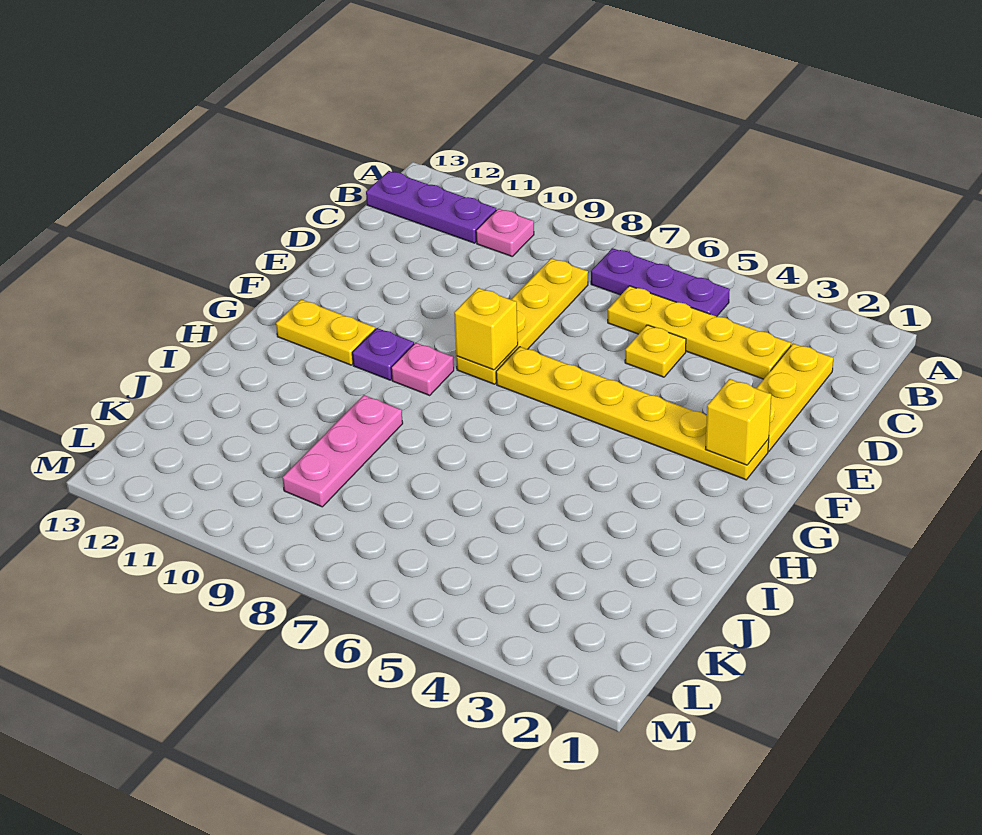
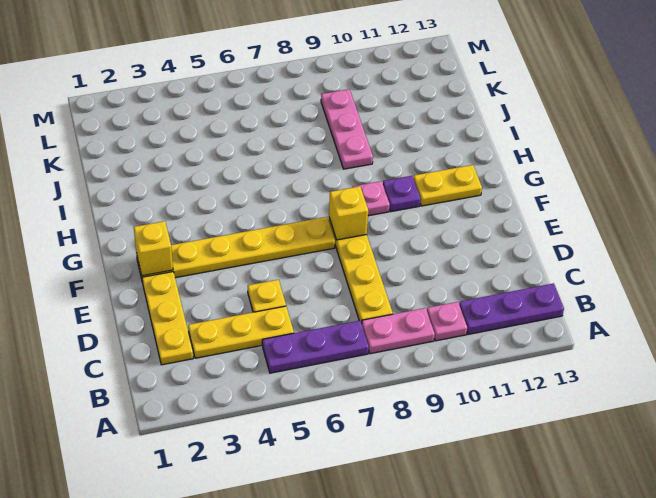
none -> pink plate B8:B9 level 1
yellow plate C3:C6 level 1 -> yellow plate C3:C5 level 1

